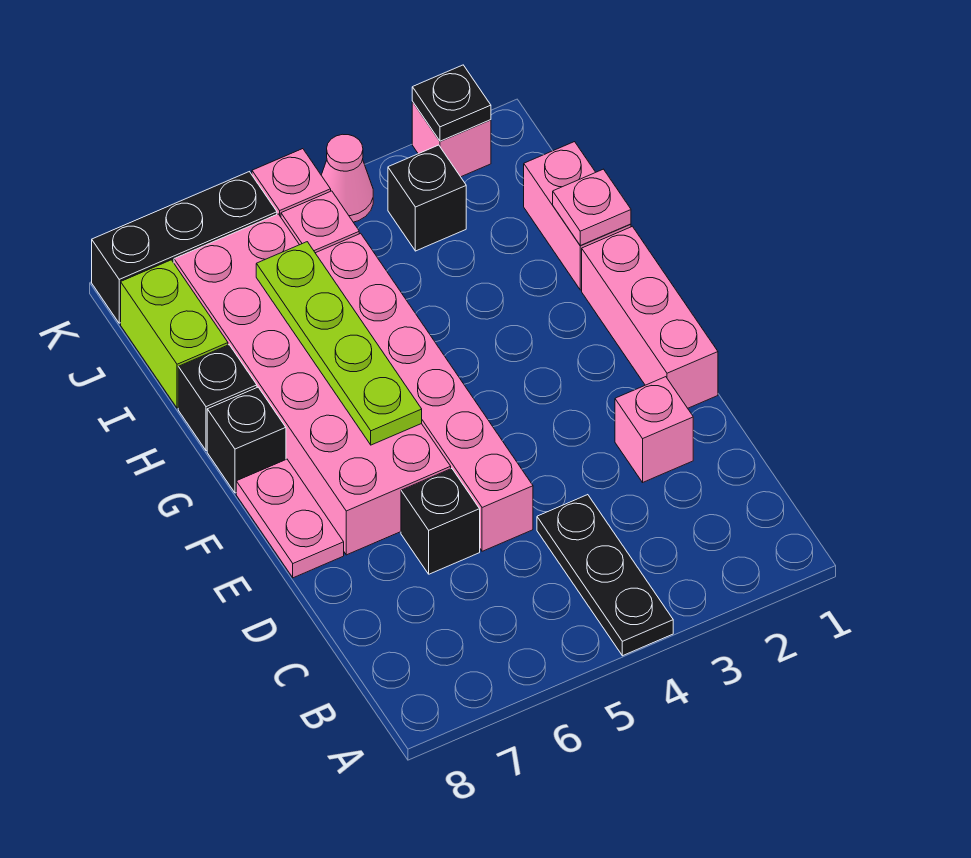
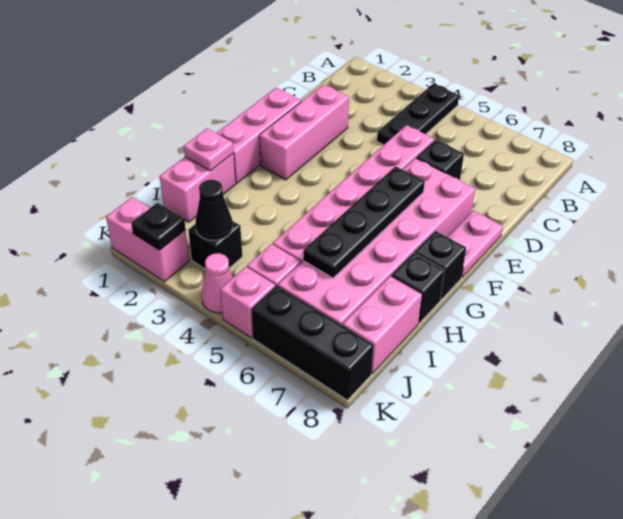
pink brick D2 level 1 -> pink brick D2:F2 level 1
lime plate F6:I6 level 2 -> black plate F6:I6 level 2
lime brick I8:J8 level 1 -> pink brick I8:J8 level 1
none -> black cone J3 level 2
pink brick K2 level 1 -> pink brick K1:K2 level 1

